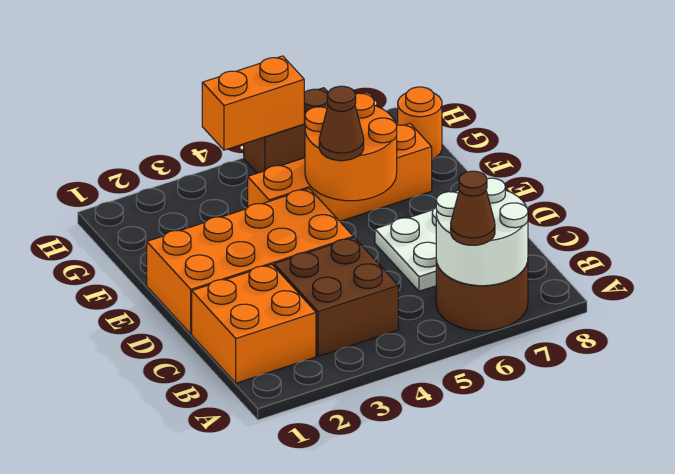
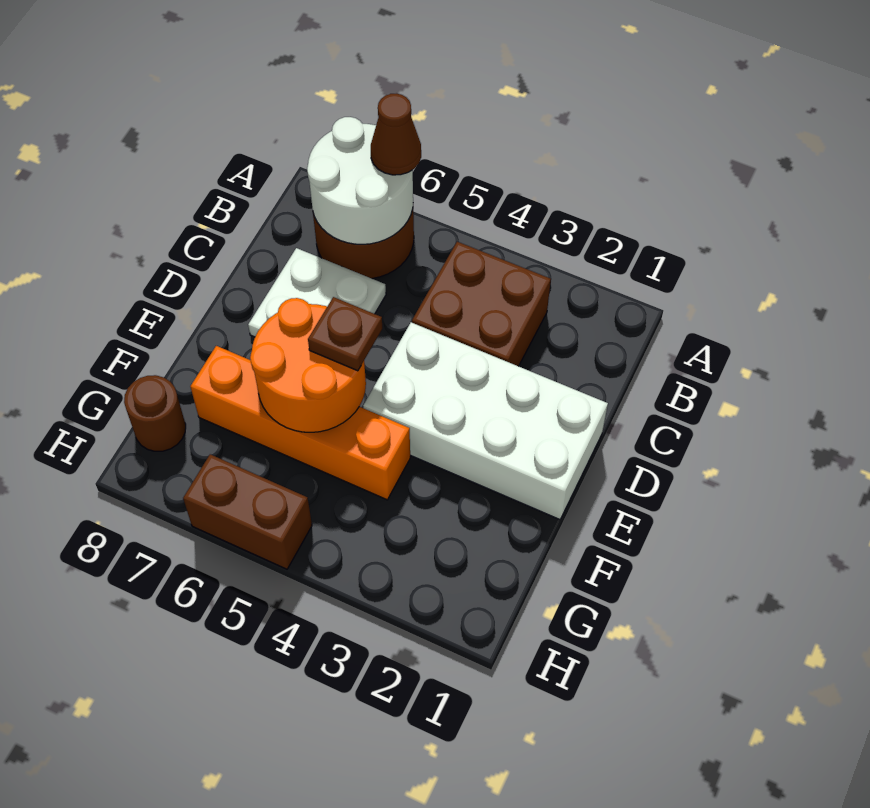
orange brick B1:C2 level 1 -> none
orange brick D1:E4 level 1 -> white brick D1:E4 level 1
brown cone E5 level 3 -> brown plate E5 level 3
orange round brick G8 level 1 -> brown round brick G8 level 1
orange brick H4:H5 level 2 -> none

